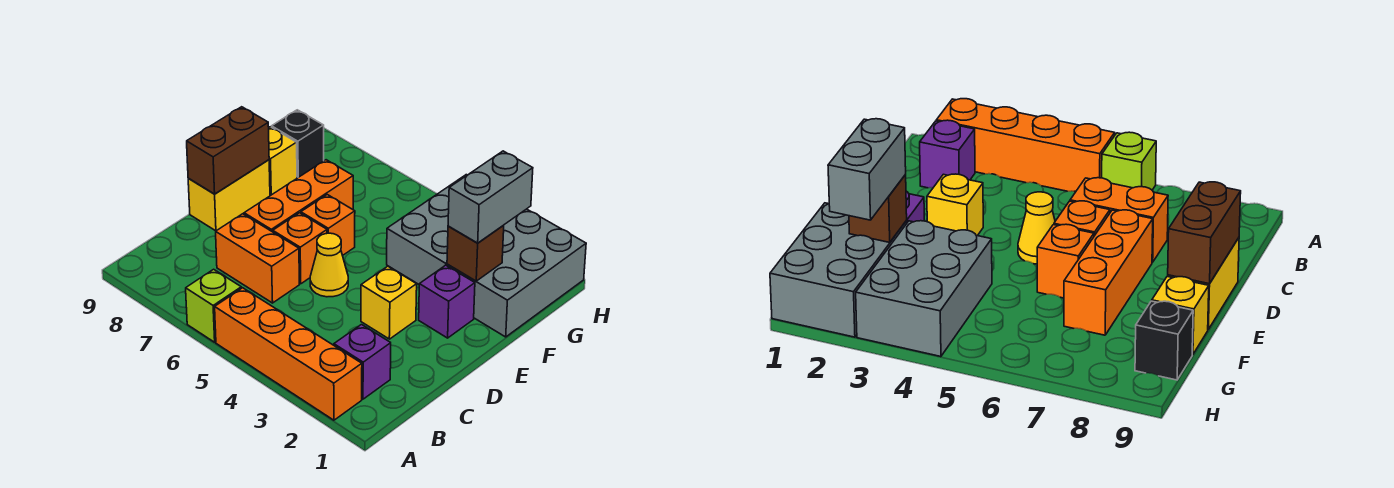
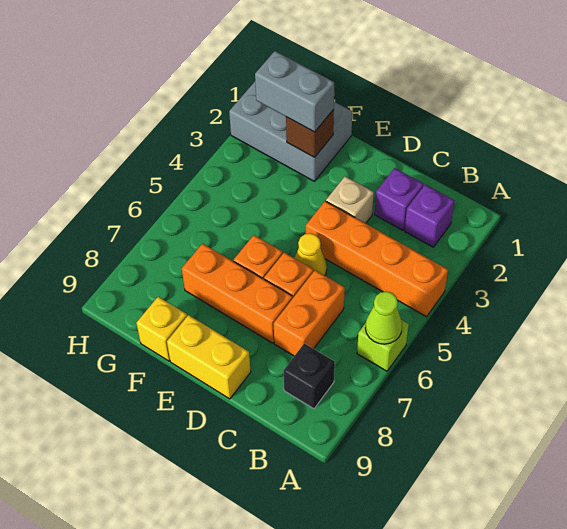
orange brick A2:A5 level 1 -> orange brick A4:D4 level 1
none -> lime cone A6 level 2
yellow brick D3 level 1 -> tan brick D3 level 1
brown brick D9:E9 level 2 -> none
purple brick E2 level 1 -> purple brick C2 level 1
grey brick F3:H4 level 1 -> none
black brick G9 level 1 -> black brick B8 level 1

